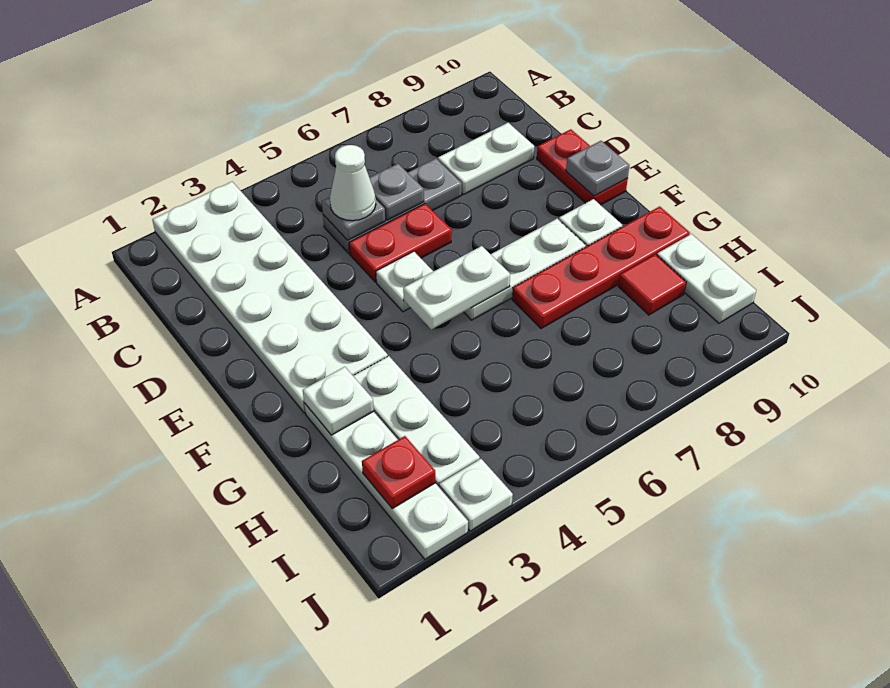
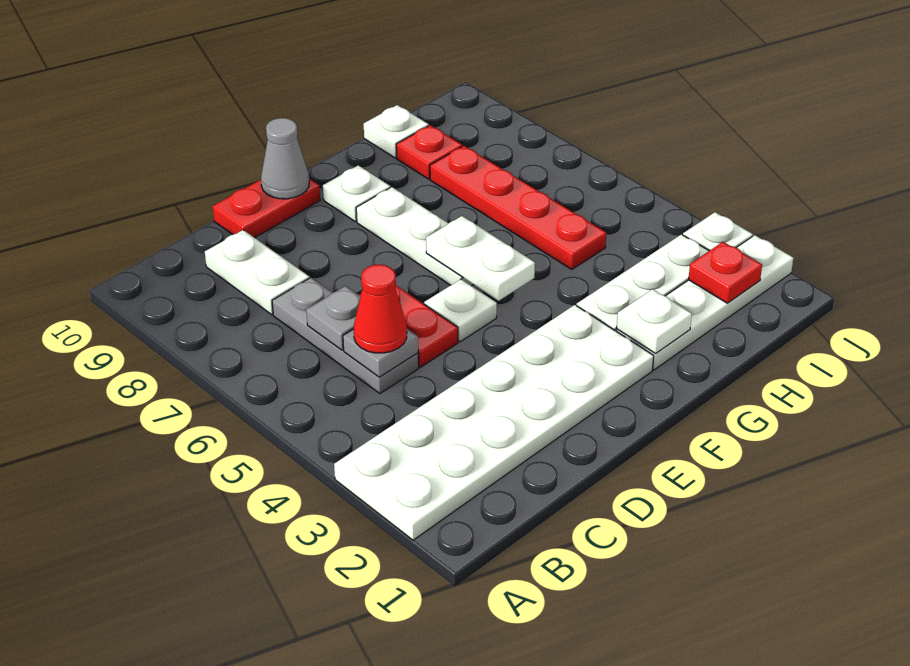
white cone C5 level 3 -> red cone C5 level 3
grey plate E10 level 2 -> grey cone E10 level 2
red plate G7:G10 level 1 -> red plate H5:H8 level 1
red tile H9 level 1 -> red plate H9 level 1
white plate H10:I10 level 1 -> white plate H10 level 1

